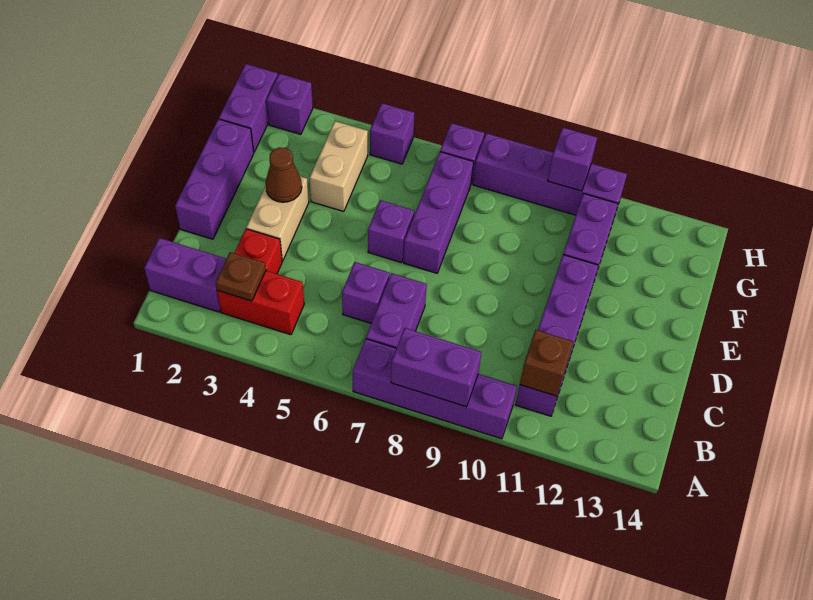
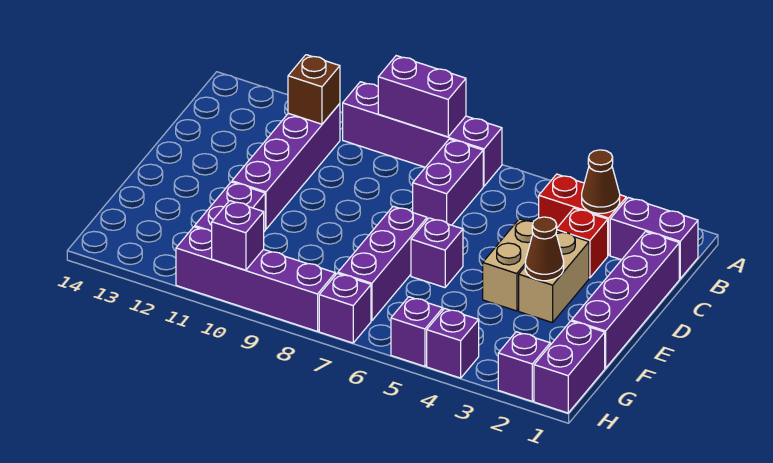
brown plate B3 level 2 -> brown cone B3 level 2
purple brick C6 level 1 -> purple brick H4 level 1
purple brick D1:F1 level 1 -> purple brick C1:F1 level 1
tan brick F4:G4 level 1 -> tan brick D4:E4 level 1

